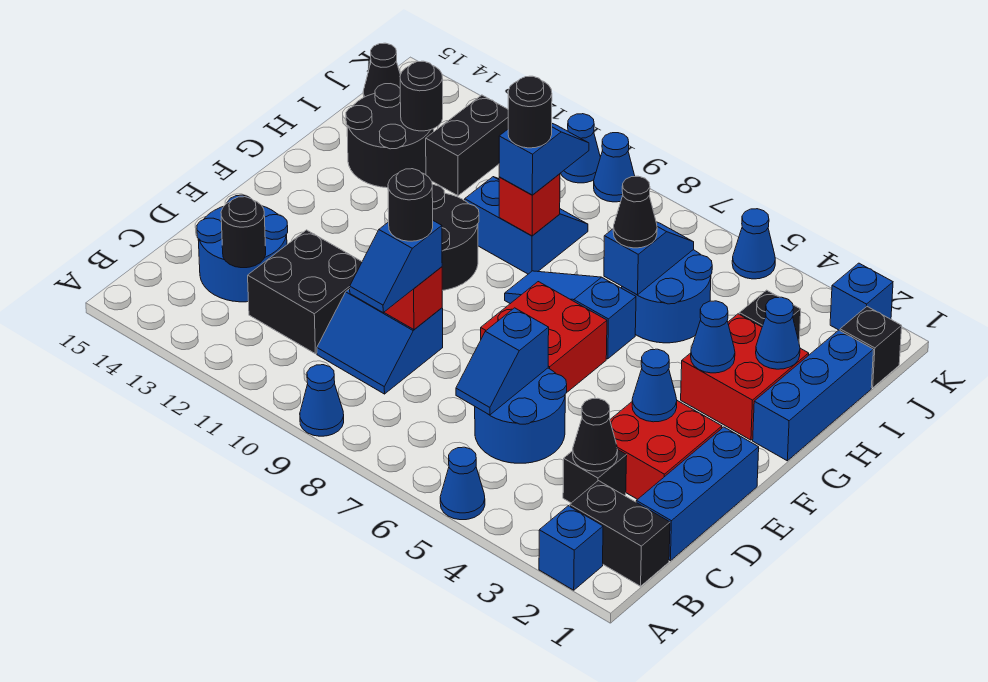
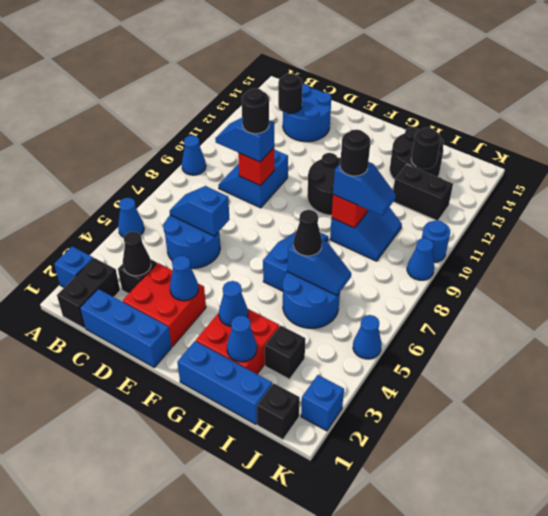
black brick C11:D12 level 1 -> none
red brick E6:F7 level 1 -> none
black cone J15 level 1 -> none
blue cone K10 level 1 -> blue round brick K10 level 1

